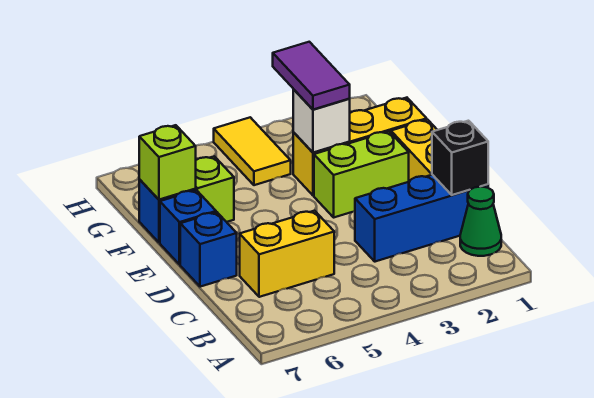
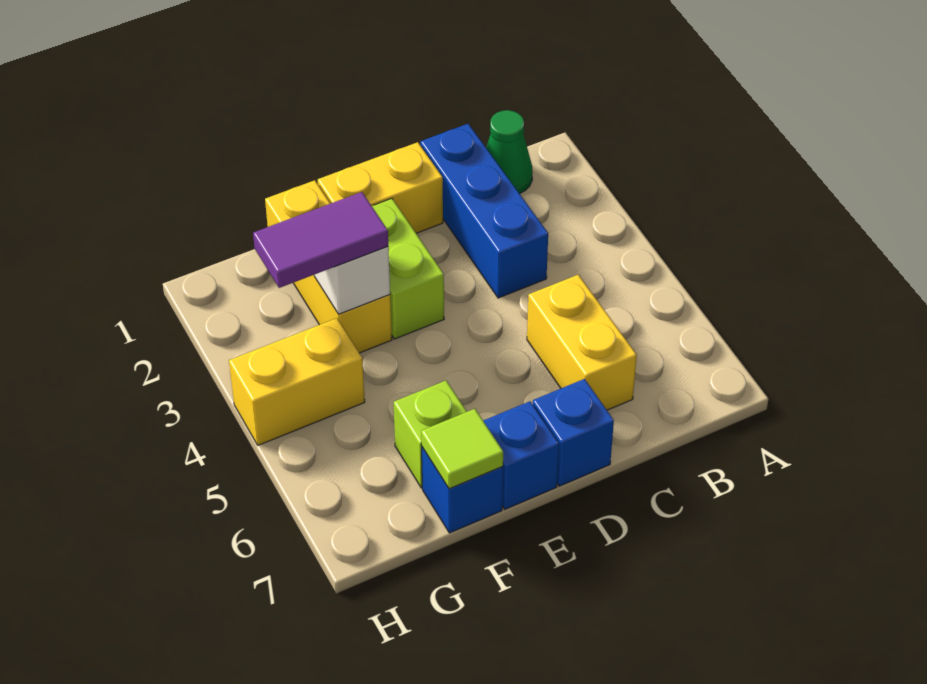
black brick C1 level 2 -> none
lime brick F7 level 2 -> lime tile F7 level 2
yellow tile G4:H4 level 1 -> yellow brick G4:H4 level 1

